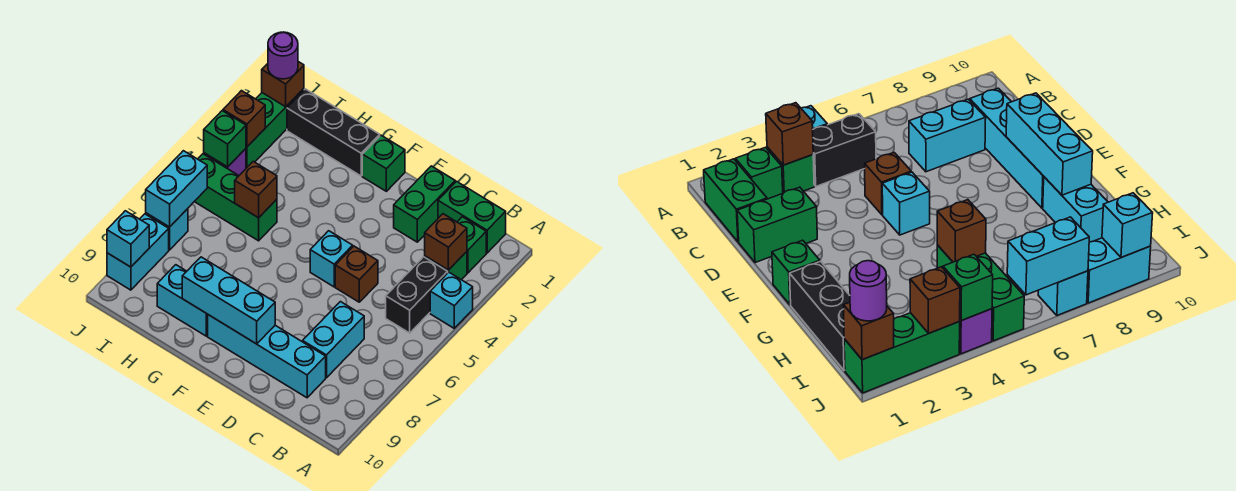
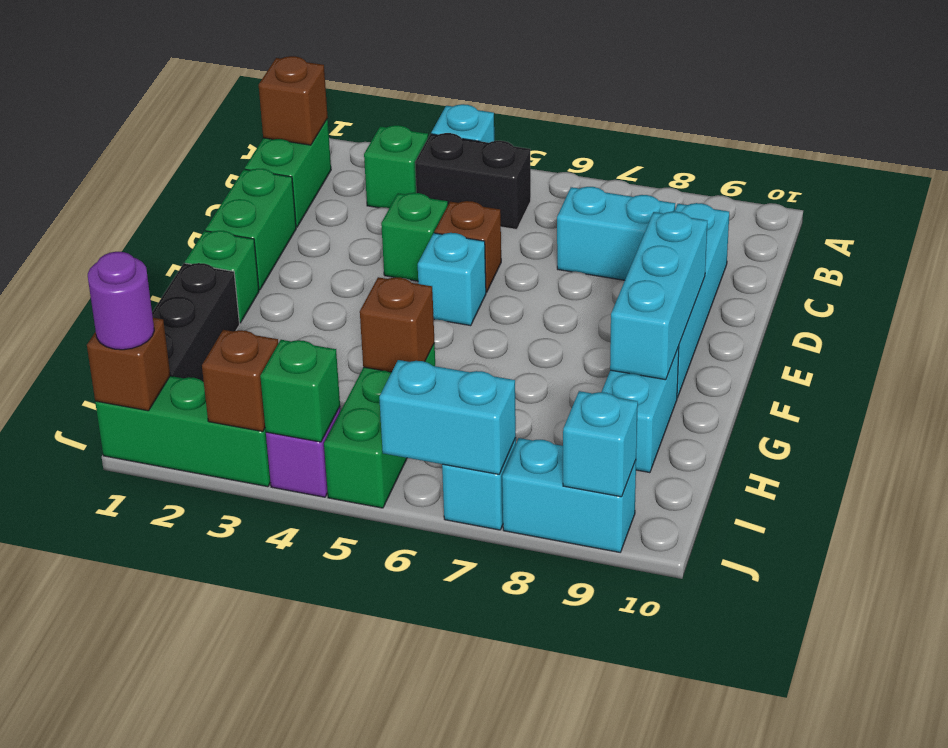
green brick B2 level 1 -> green brick D4 level 1
brown brick B3 level 2 -> brown brick B1 level 2
green brick D1:D2 level 1 -> green brick D1:E1 level 1

